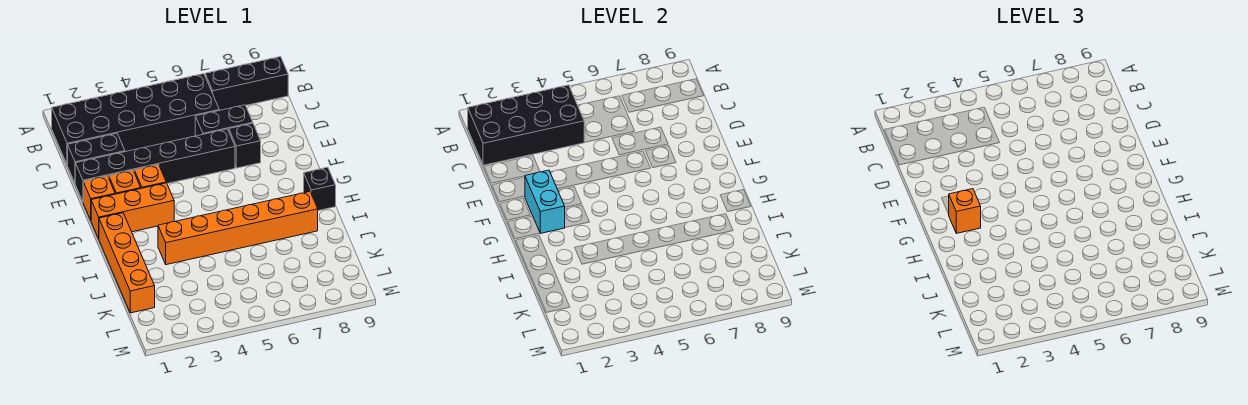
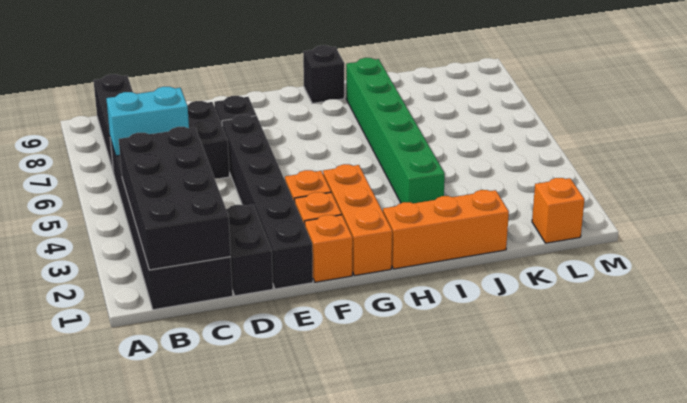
cyan brick F2:G2 level 2 -> cyan brick B6:C6 level 2
orange brick G2 level 3 -> orange brick L1 level 1
orange brick H1:K1 level 1 -> orange brick H1:J1 level 1
orange brick I3:I8 level 1 -> green brick I3:I8 level 1

